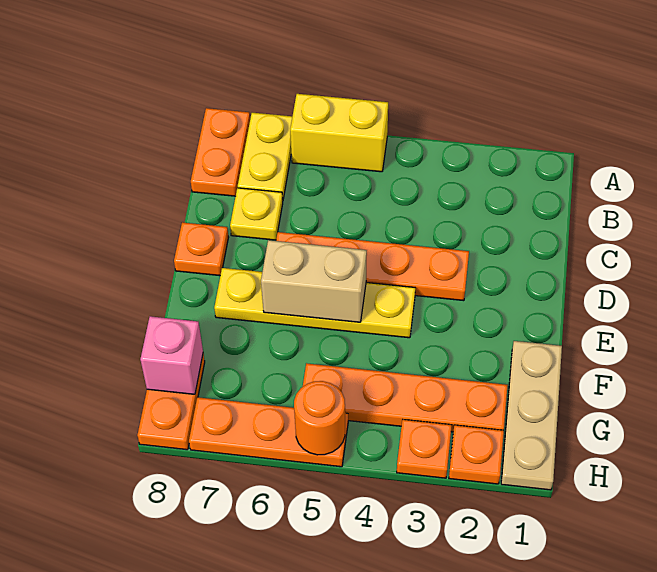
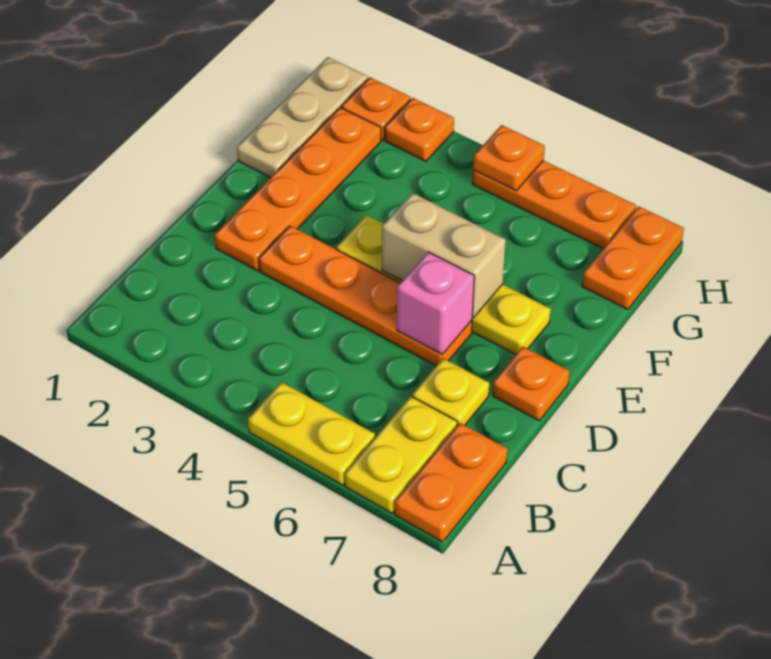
yellow brick A5:A6 level 1 -> yellow plate A5:A6 level 1
orange plate G2:G5 level 1 -> orange plate D2:G2 level 1
pink brick G8 level 2 -> pink brick D6 level 2
orange round brick H5 level 2 -> orange plate H5 level 2

